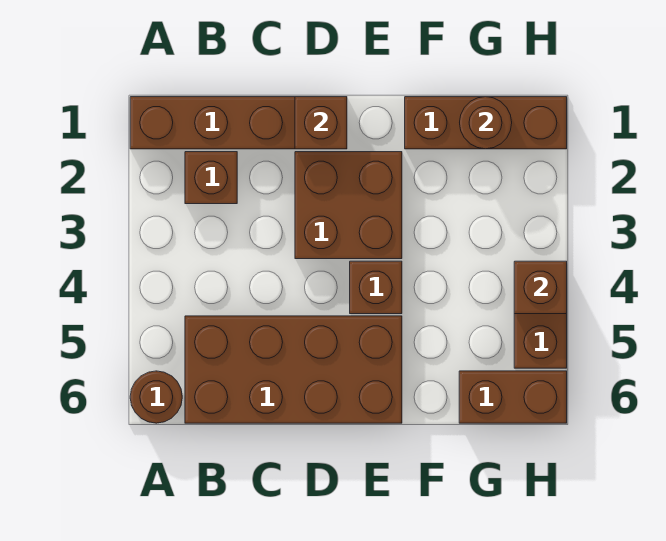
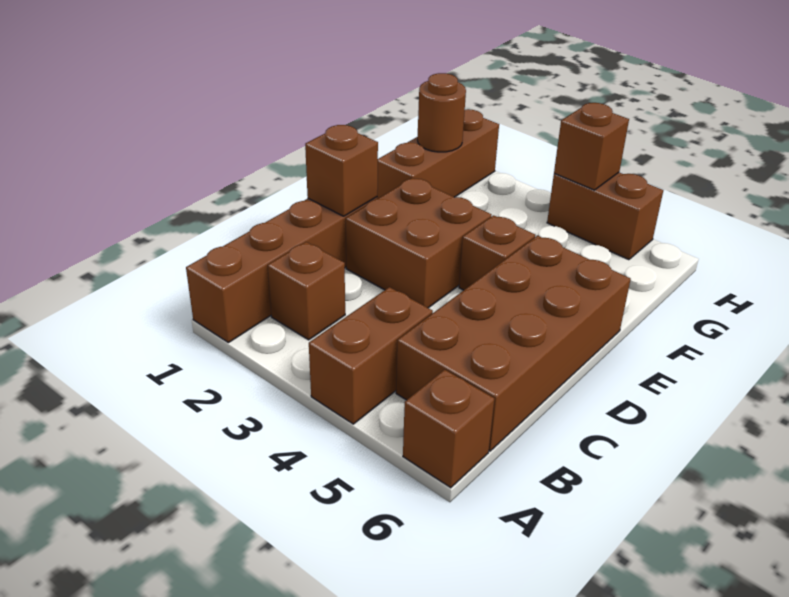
brown round brick A6 level 1 -> brown brick A6 level 1
brown brick G6:H6 level 1 -> brown brick A4:B4 level 1

